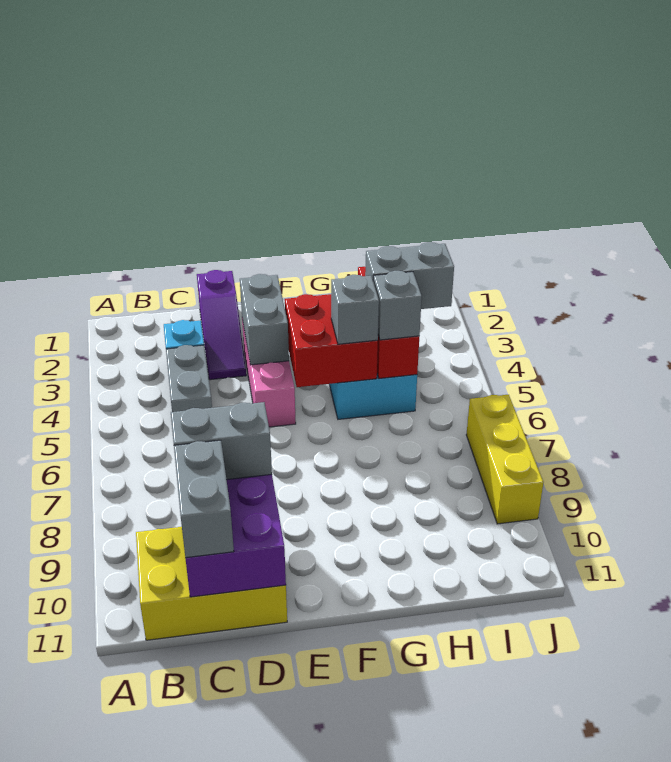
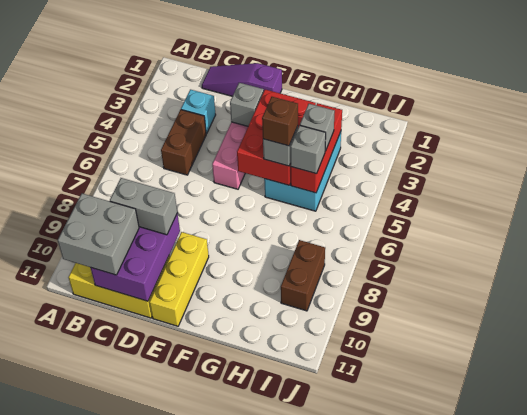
grey brick C4:C5 level 1 -> brown brick C4:C5 level 1
grey brick C10:C11 level 3 -> grey brick B10:C11 level 3
purple slope D1:D3 level 1 top 1 -> purple slope C1:E1 level 1 top E
grey brick E3:E4 level 2 -> grey brick E3 level 2
red brick F4:G5 level 2 -> red brick F3:G5 level 2
none -> brown brick G5 level 4
grey brick H4:I4 level 3 -> grey brick H4 level 3
none -> brown brick I8:I9 level 1
yellow brick J7:J9 level 1 -> yellow brick E9:E11 level 1

